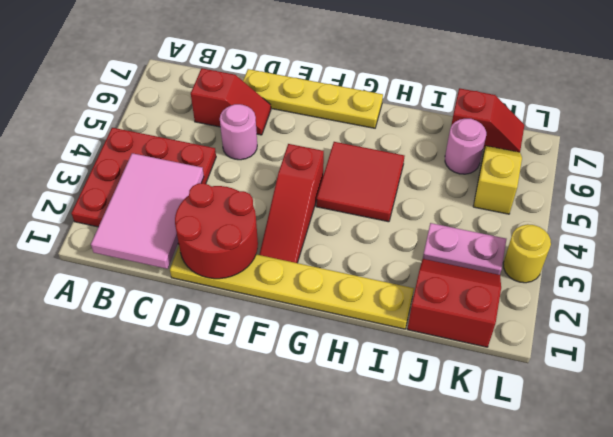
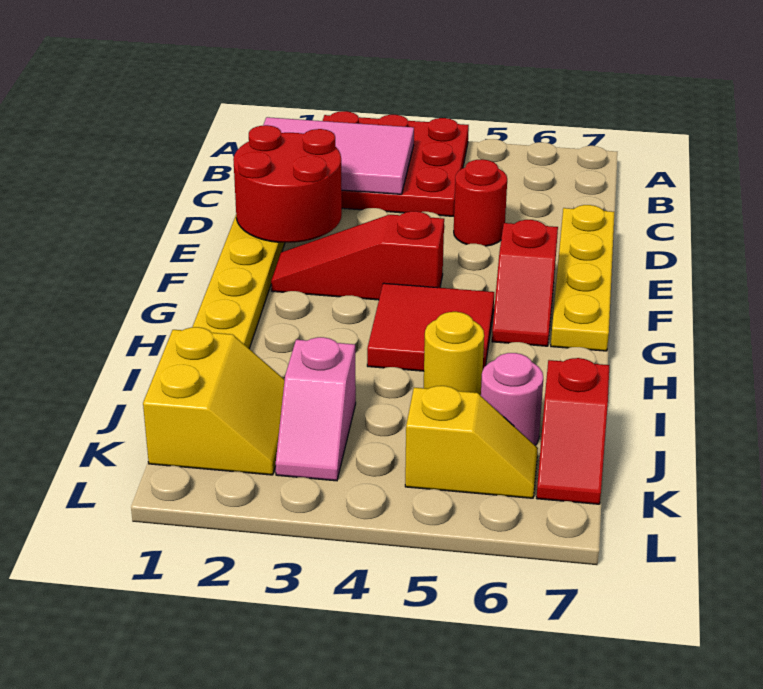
red slope C6:D6 level 1 top C -> red slope F6:G6 level 1 top F
pink round brick D5 level 1 -> red round brick D5 level 1
red slope J1:K2 level 1 top 1 -> yellow slope J1:K2 level 1 top 1
pink plate J3:K3 level 1 -> pink slope J3:K3 level 1 top J
yellow round brick L3 level 1 -> yellow round brick I5 level 1

